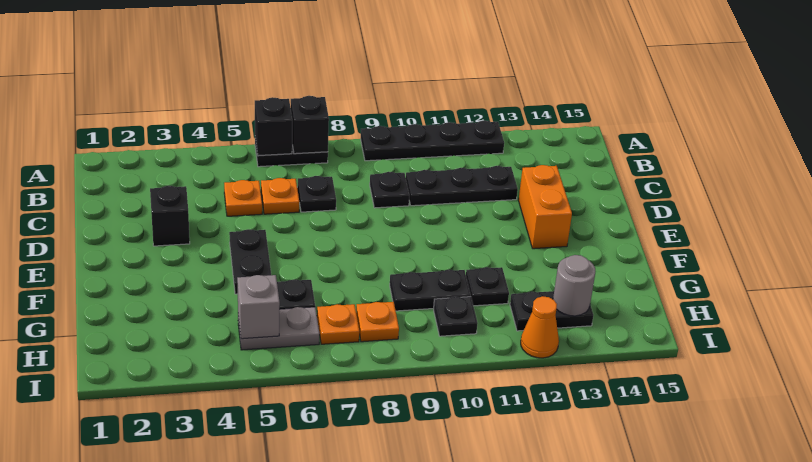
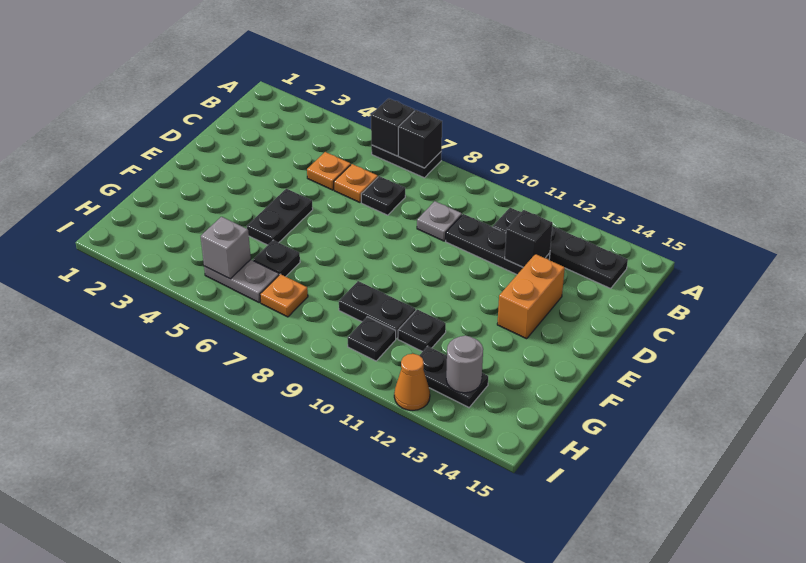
black plate A9:A12 level 1 -> black plate B11:B14 level 1
black plate C9 level 1 -> grey plate C9 level 1
black brick D3 level 1 -> black brick C12 level 2
orange plate H8 level 1 -> none

